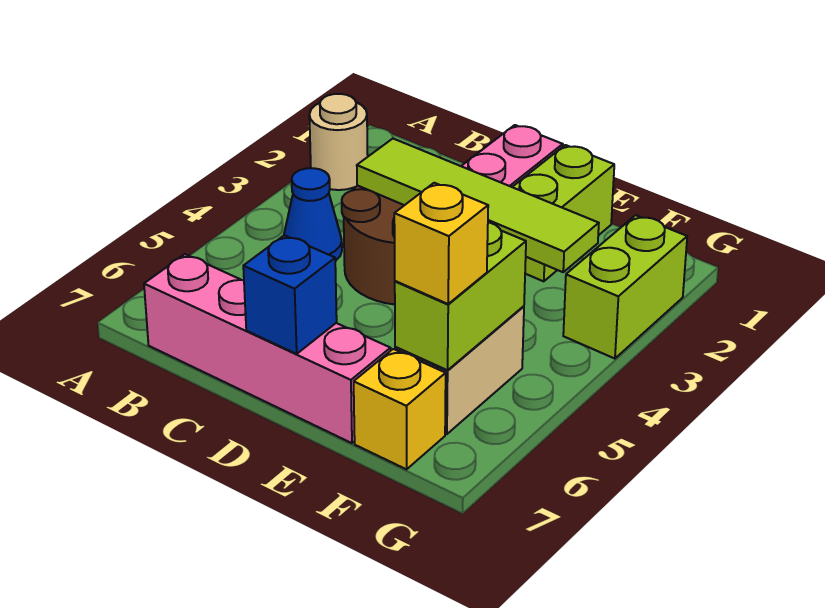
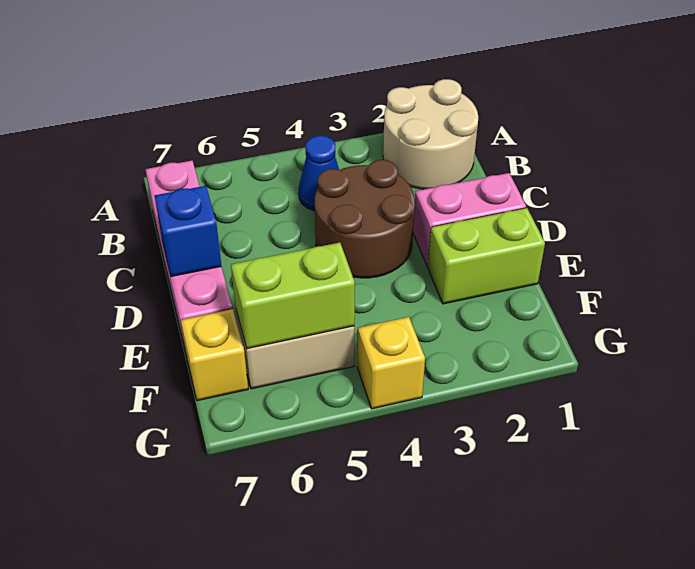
tan round brick A2 level 1 -> tan round brick A1:B2 level 1
lime tile C3:F3 level 2 -> none
yellow brick F6 level 3 -> yellow brick G4 level 1
lime brick G2:G3 level 1 -> none

